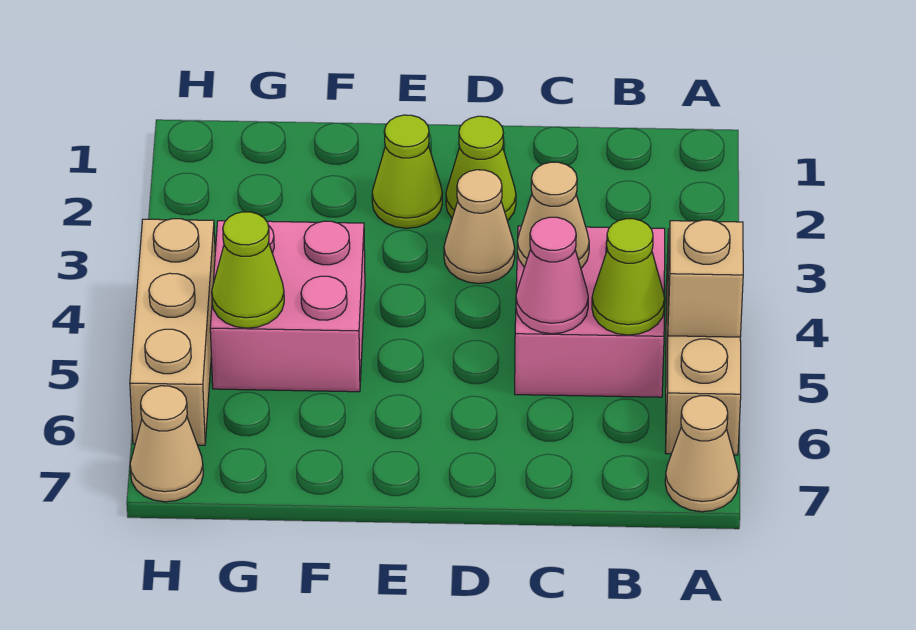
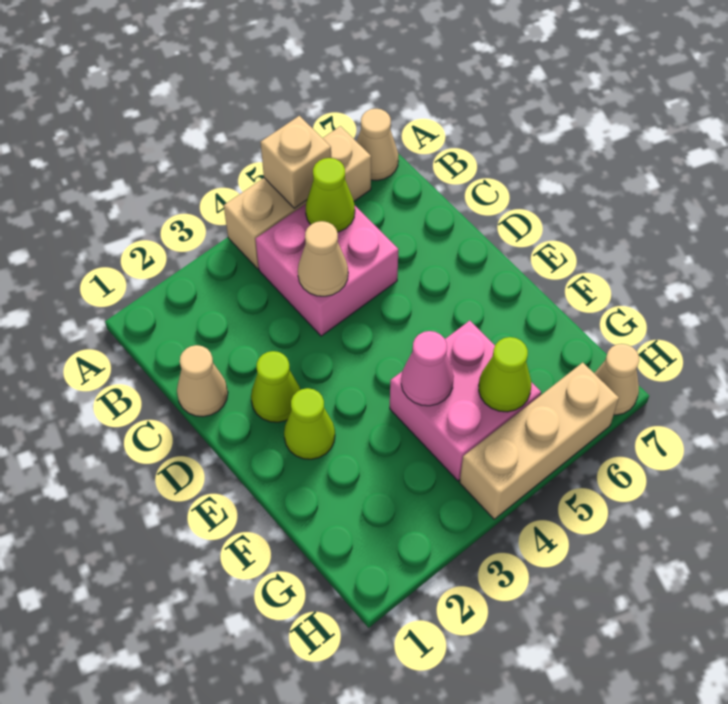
pink cone C5 level 2 -> pink cone F4 level 2
tan cone D3 level 1 -> tan cone C1 level 1

